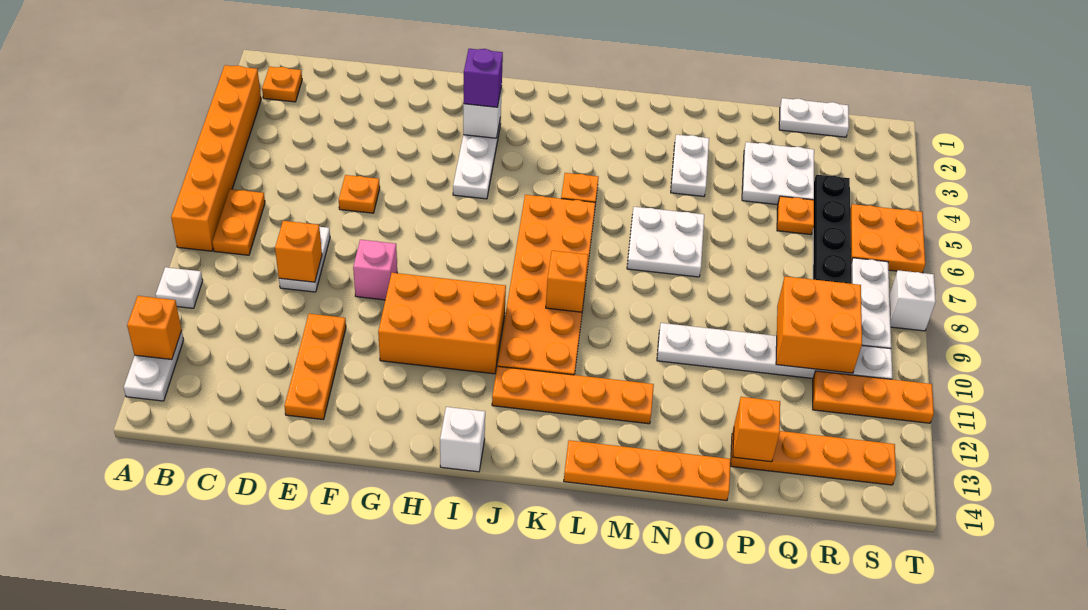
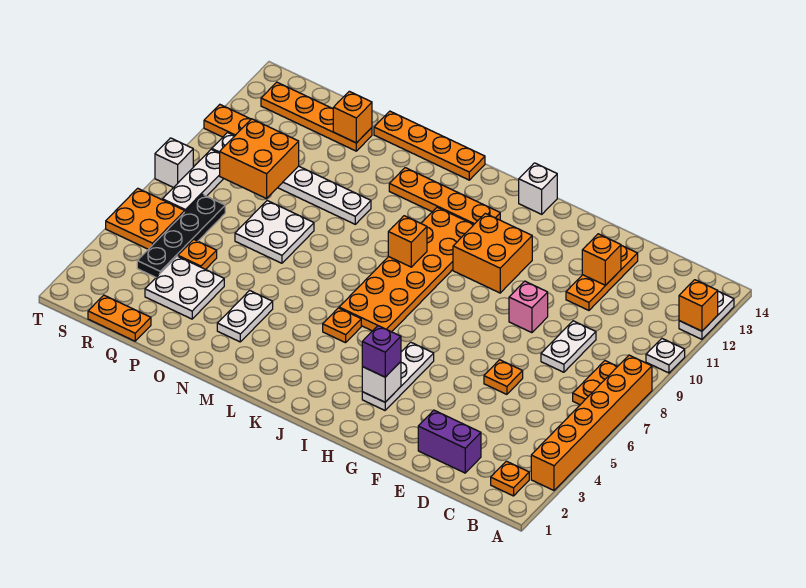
none -> purple brick D2:E2 level 1
orange brick D9 level 2 -> orange brick E12 level 2
orange brick G10:I11 level 1 -> orange brick H10:I11 level 1
white plate M6:N7 level 1 -> white plate O7:P8 level 1
white plate Q1:R1 level 1 -> orange plate Q1:R1 level 1

